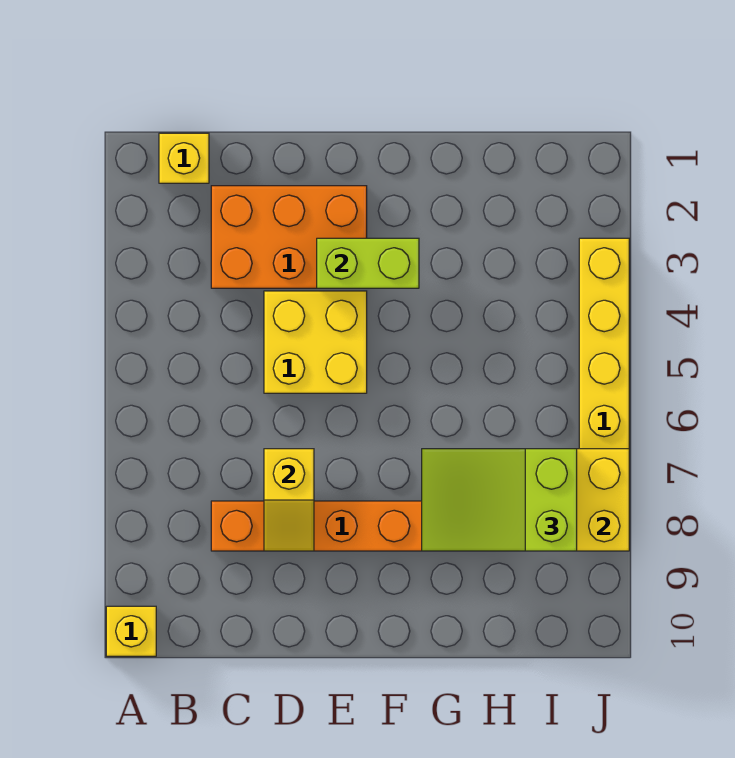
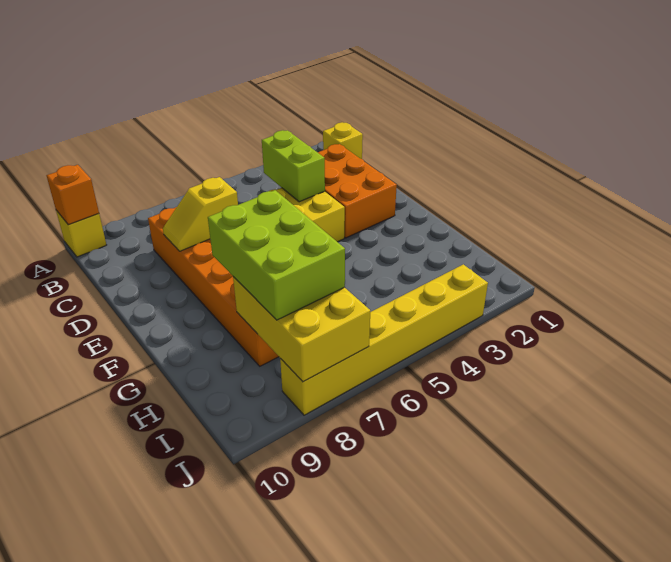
none -> orange brick A10 level 2
lime brick E3:F3 level 2 -> lime brick C4:D4 level 2
lime slope G7:I8 level 3 top I -> lime brick G7:I8 level 3

